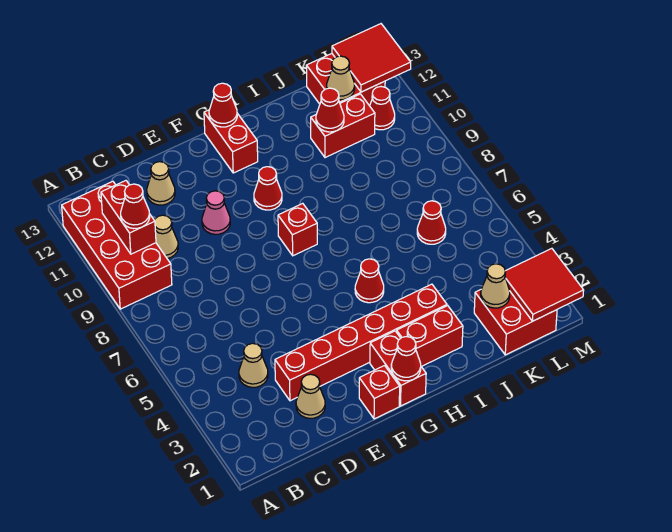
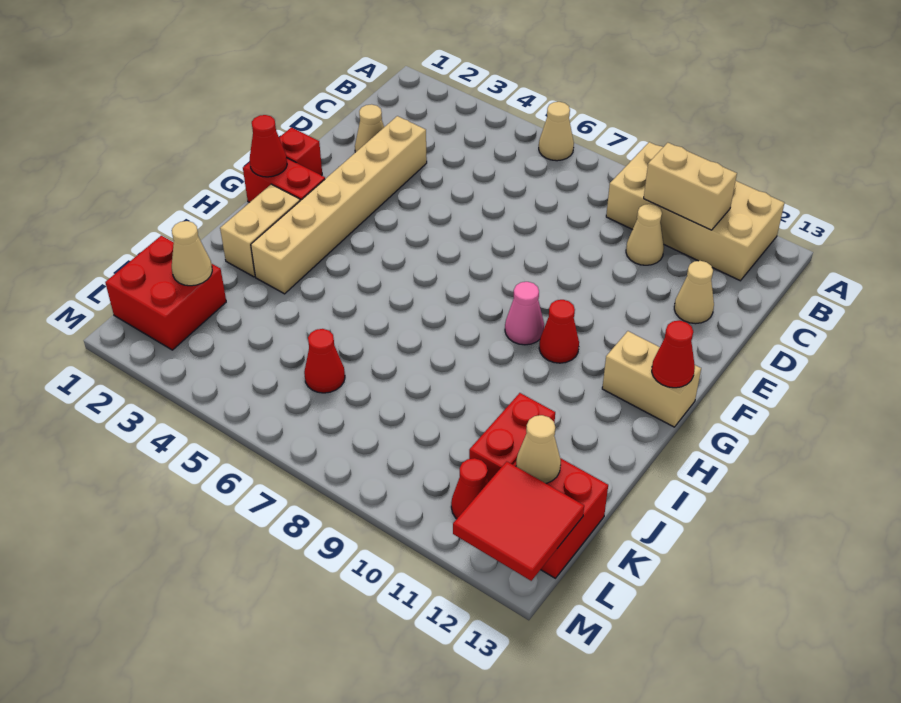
red brick A9:B12 level 1 -> tan brick A9:B12 level 1
red brick B10:B11 level 2 -> tan brick B10:B11 level 2
red cone B10 level 3 -> none
tan cone C4 level 1 -> tan cone A6 level 1
red brick D3:I3 level 1 -> tan brick D3:I3 level 1
pink cone E10 level 1 -> pink cone G9 level 1
red brick G8 level 1 -> none
red brick G12:G13 level 1 -> tan brick G12:G13 level 1
red brick H2:I2 level 1 -> tan brick H2:I2 level 1
red cone H5 level 1 -> none
red cone J11 level 2 -> none
red tile L1:M2 level 2 -> none

